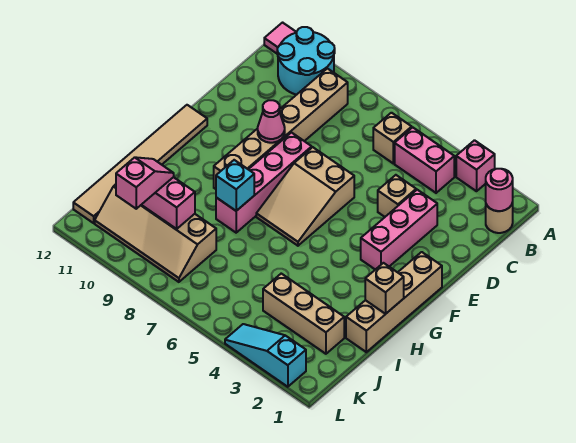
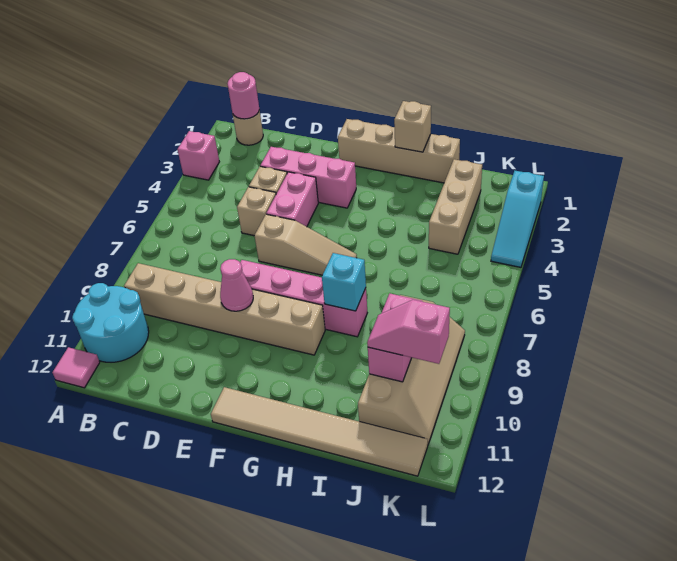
pink brick B4:B5 level 1 -> pink brick E4:E5 level 1
tan brick B6 level 1 -> tan brick D5 level 1
tan slope E6:G7 level 1 top E -> tan slope E6:G6 level 1 top E

